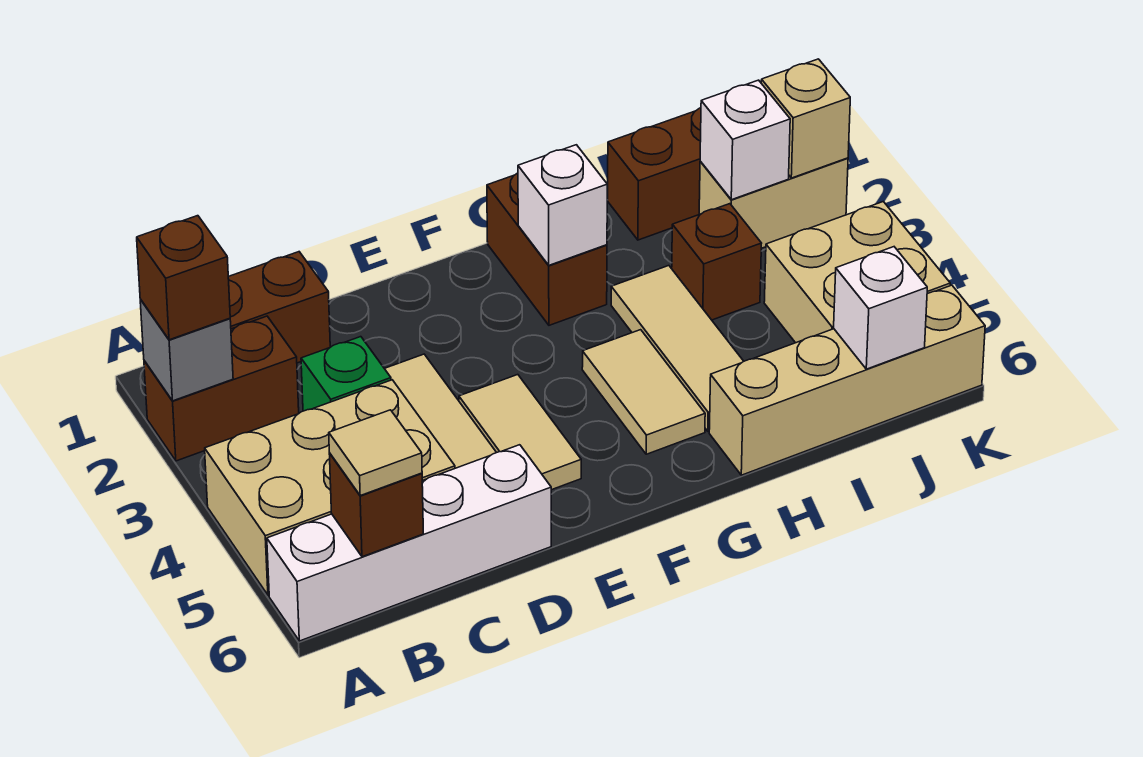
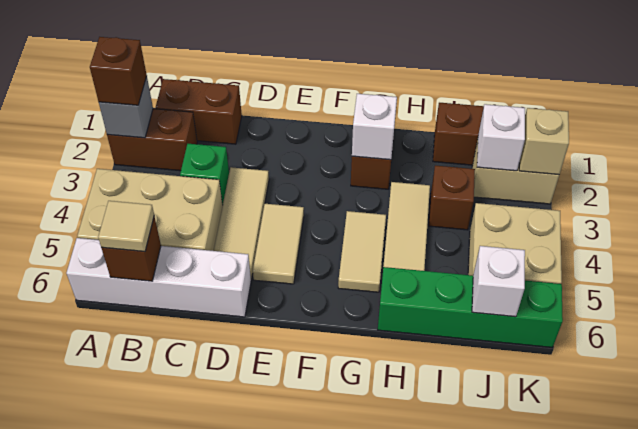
tan brick H6:K6 level 1 -> green brick H6:K6 level 1

